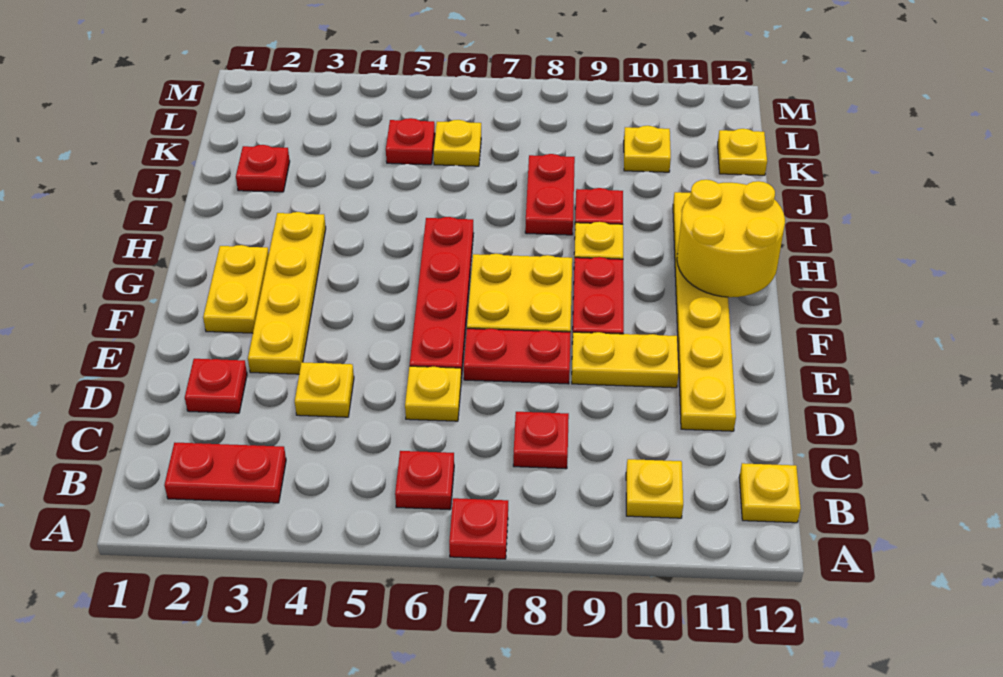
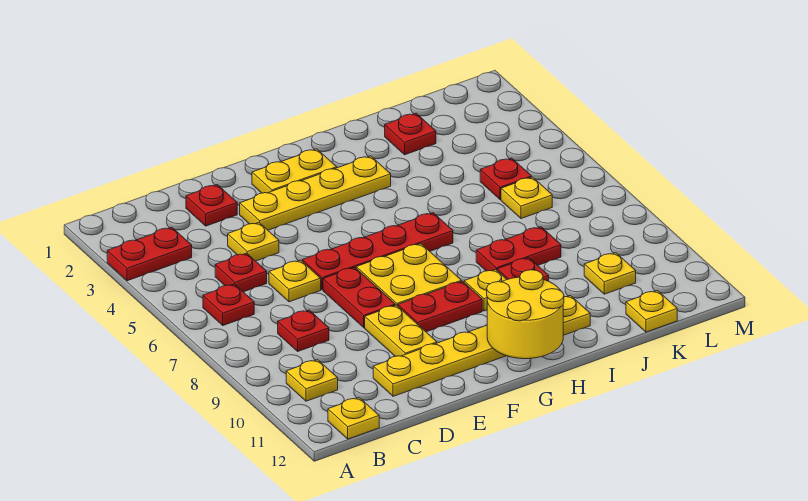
red plate A7 level 1 -> red plate C5 level 1
red plate B2:B3 level 1 -> red plate A3:B3 level 1

